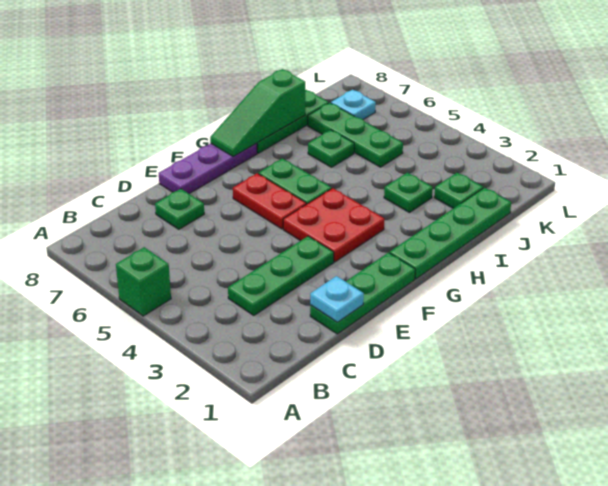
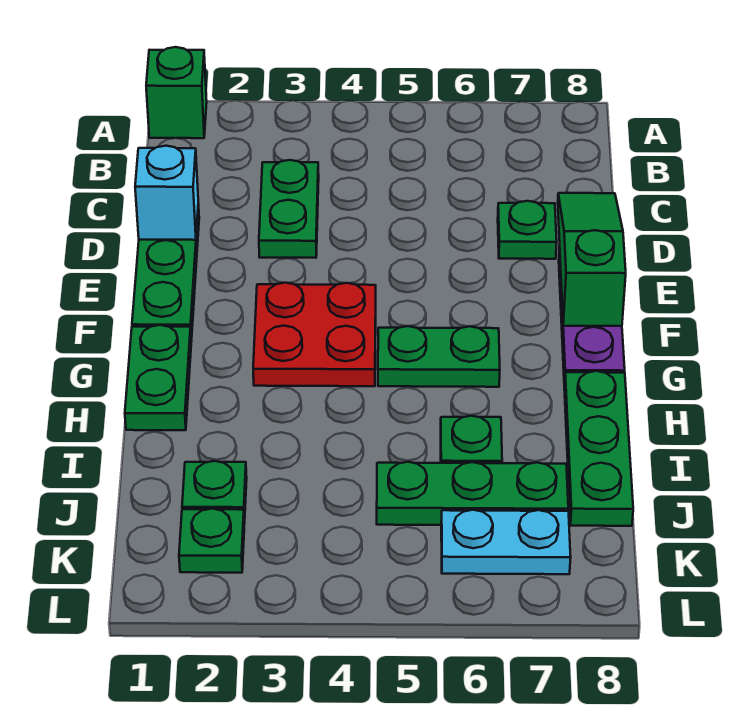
green brick A5 level 1 -> green brick A1 level 1
green plate C3:E3 level 1 -> green plate C3:D3 level 1
cyan plate D1 level 2 -> cyan brick D1 level 2
red plate F5:F6 level 1 -> none
green plate G1:J1 level 1 -> green plate G1:H1 level 1
green slope G8:I8 level 2 top I -> green slope D8:F8 level 2 top F
green plate I3 level 1 -> green plate K2 level 1
cyan plate K7 level 1 -> cyan plate K6:K7 level 1

